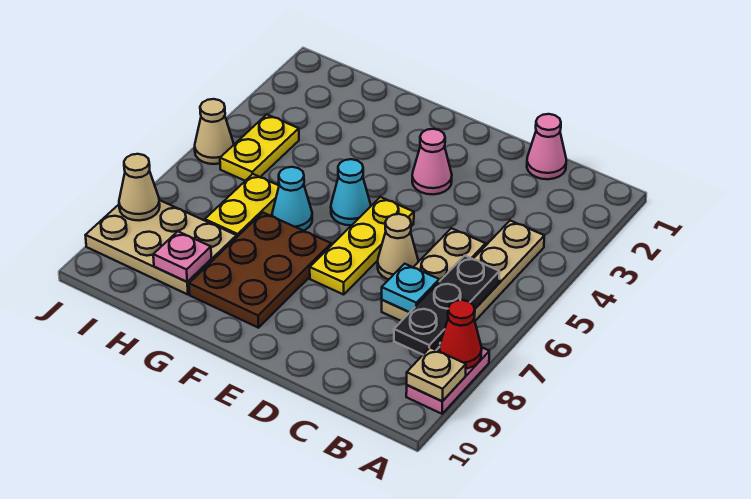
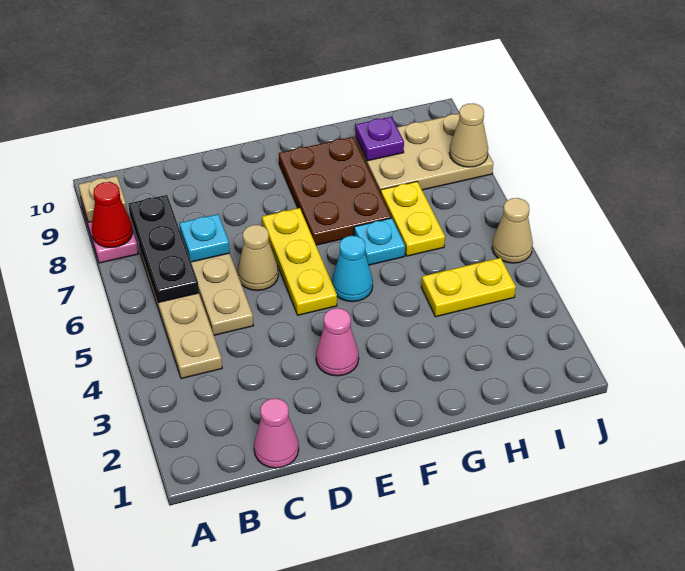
cyan cone G6 level 1 -> cyan plate G6 level 1
pink plate H9 level 2 -> purple plate H9 level 2
yellow plate I4:I5 level 1 -> yellow plate H4:I4 level 1

